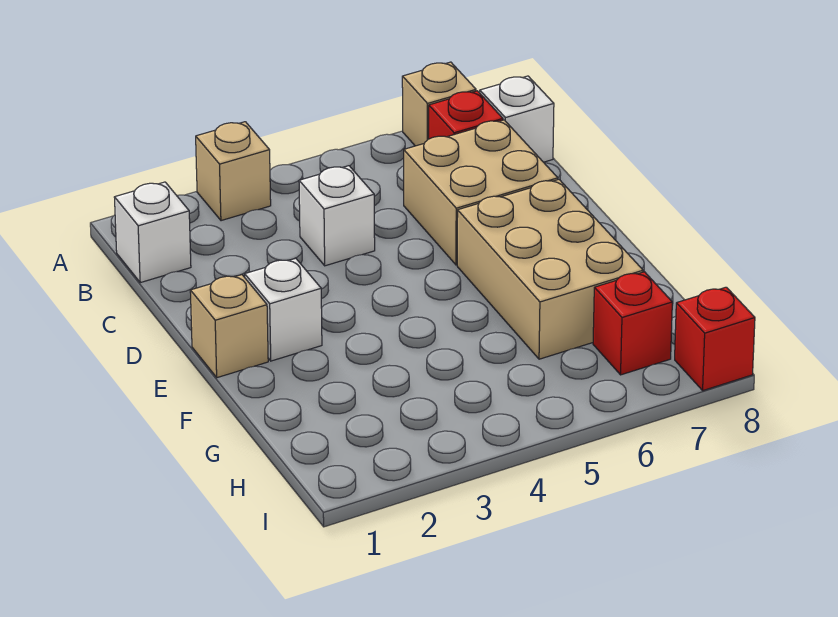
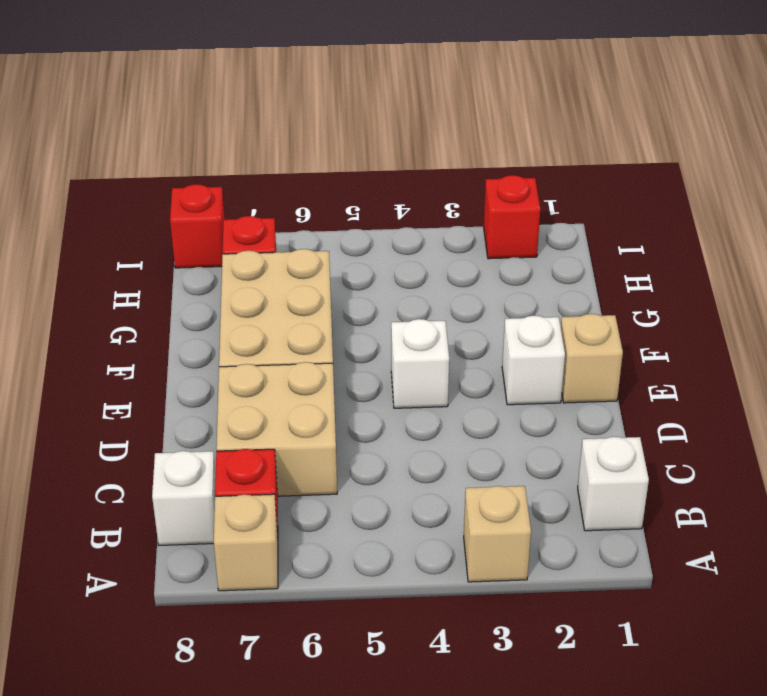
white brick C4 level 1 -> white brick E4 level 1
none -> red brick I2 level 1

